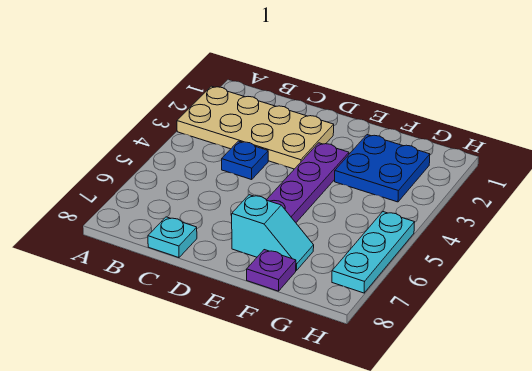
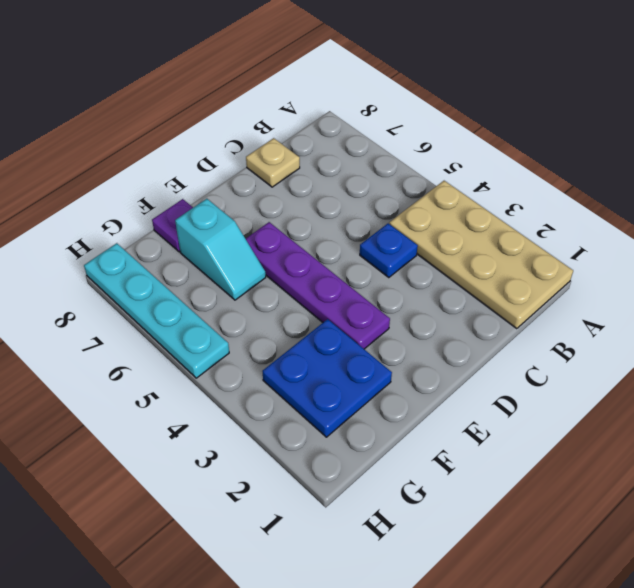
tan plate A2:D3 level 1 -> tan plate A1:B4 level 1
cyan plate C8 level 1 -> tan plate C8 level 1
cyan slope E7:F7 level 1 top E -> cyan slope F6:F7 level 1 top 7
cyan plate H5:H7 level 1 -> cyan plate H5:H8 level 1

